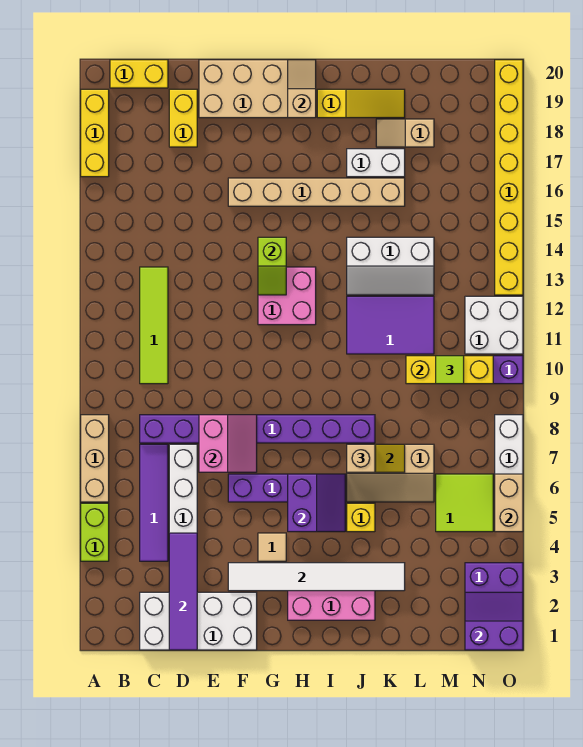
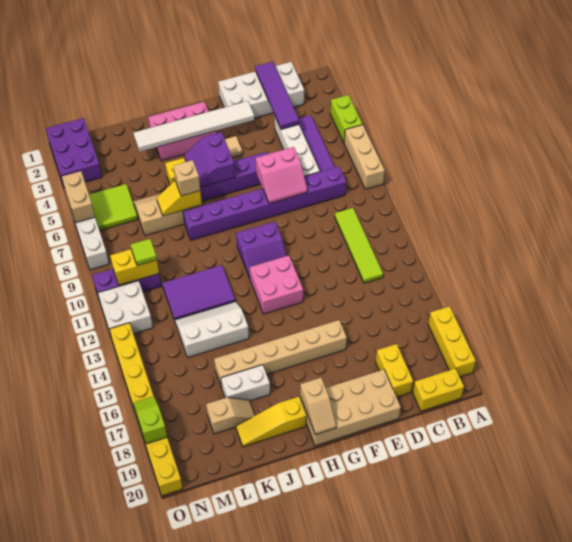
pink slope E7:F8 level 2 top E -> pink slope E7:F8 level 2 top 7
lime slope G13:G14 level 2 top 14 -> lime slope O17:O18 level 2 top 18
yellow brick L10:N10 level 2 -> yellow brick M10:N10 level 2
purple slope N1:O2 level 2 top 1 -> purple slope G10:H11 level 1 top 10

